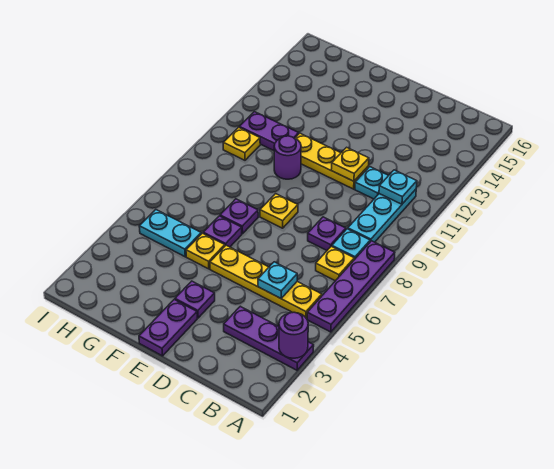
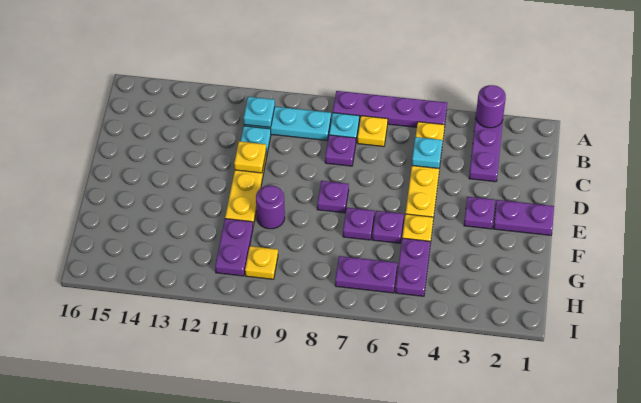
yellow plate E8 level 1 -> purple plate E8 level 1
cyan plate G5:H5 level 1 -> purple plate G5:H5 level 1
none -> purple plate H6:H7 level 1

